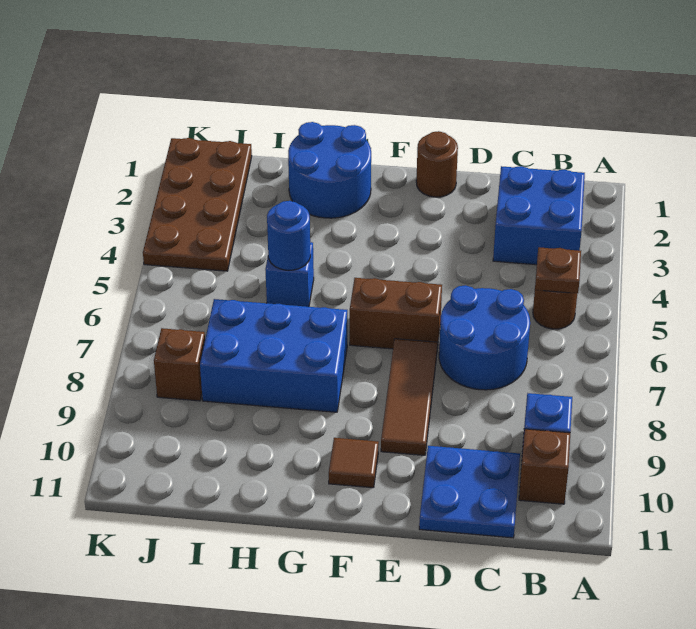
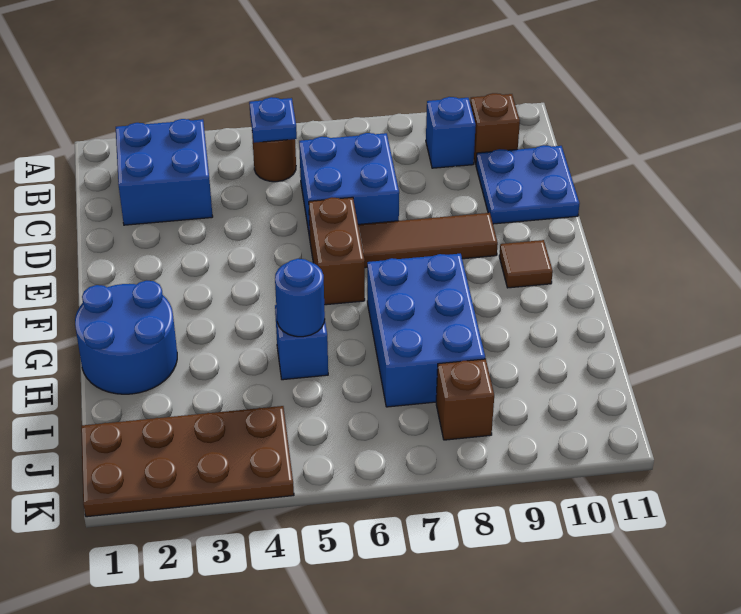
brown plate B5 level 2 -> blue plate B5 level 2
blue round brick C6:D7 level 1 -> blue brick C6:D7 level 1
brown round brick E1 level 1 -> none

